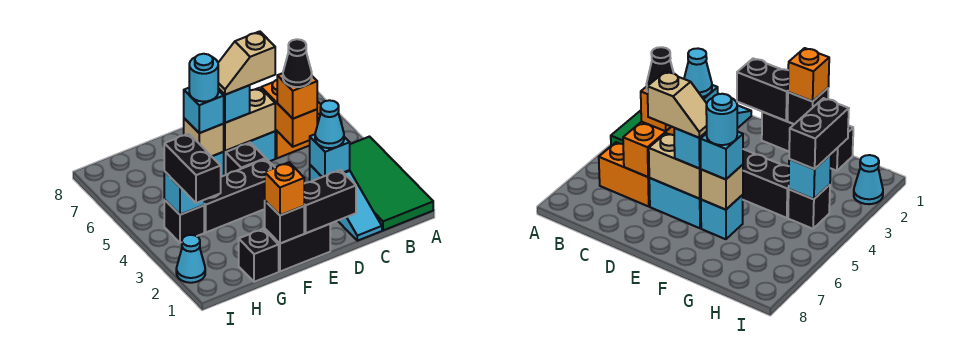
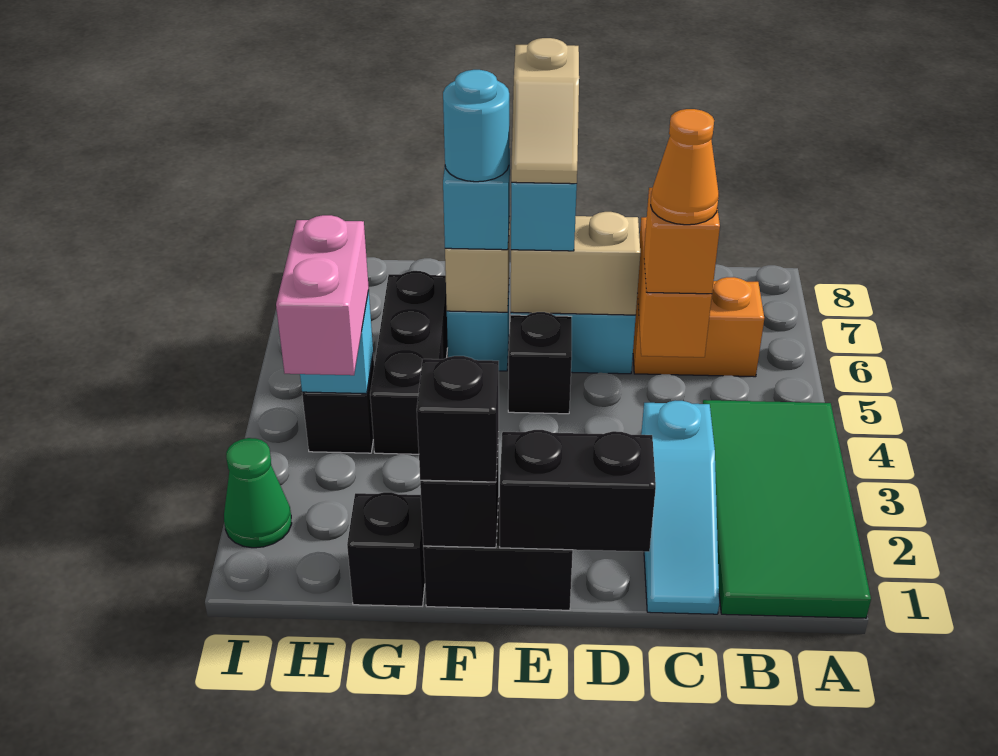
cyan brick C3 level 2 -> none
cyan cone C3 level 3 -> none
black cone C5 level 4 -> orange cone C5 level 4
tan slope D6:E6 level 4 top D -> tan slope E6:E7 level 4 top 7
black brick E4:G4 level 1 -> black brick G4:G6 level 1
orange brick F1 level 3 -> black brick F1 level 3
black brick H3:H4 level 3 -> pink brick H3:H4 level 3
cyan cone I2 level 1 -> green cone I2 level 1

